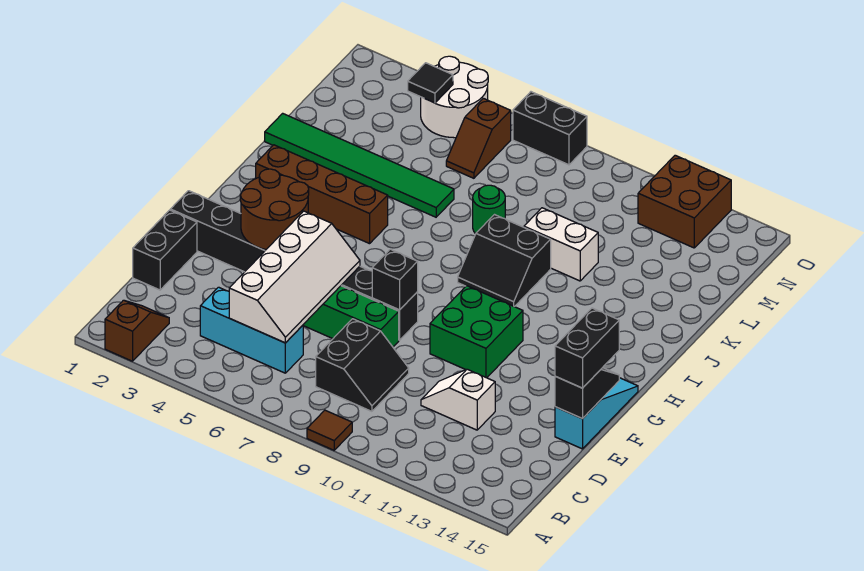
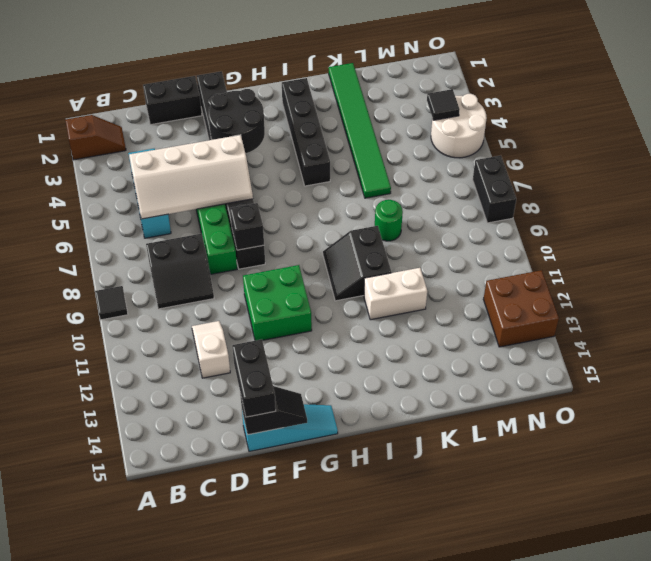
brown tile A9 level 1 -> black tile A9 level 1
black brick E15:F15 level 3 -> black brick E14:E15 level 3
brown round brick F3:G4 level 2 -> black round brick F3:G4 level 2
brown brick I2:I5 level 1 -> black brick I2:I5 level 1
white brick K10:K11 level 1 -> white brick J11:K11 level 1
brown slope M6:N6 level 1 top N -> none

